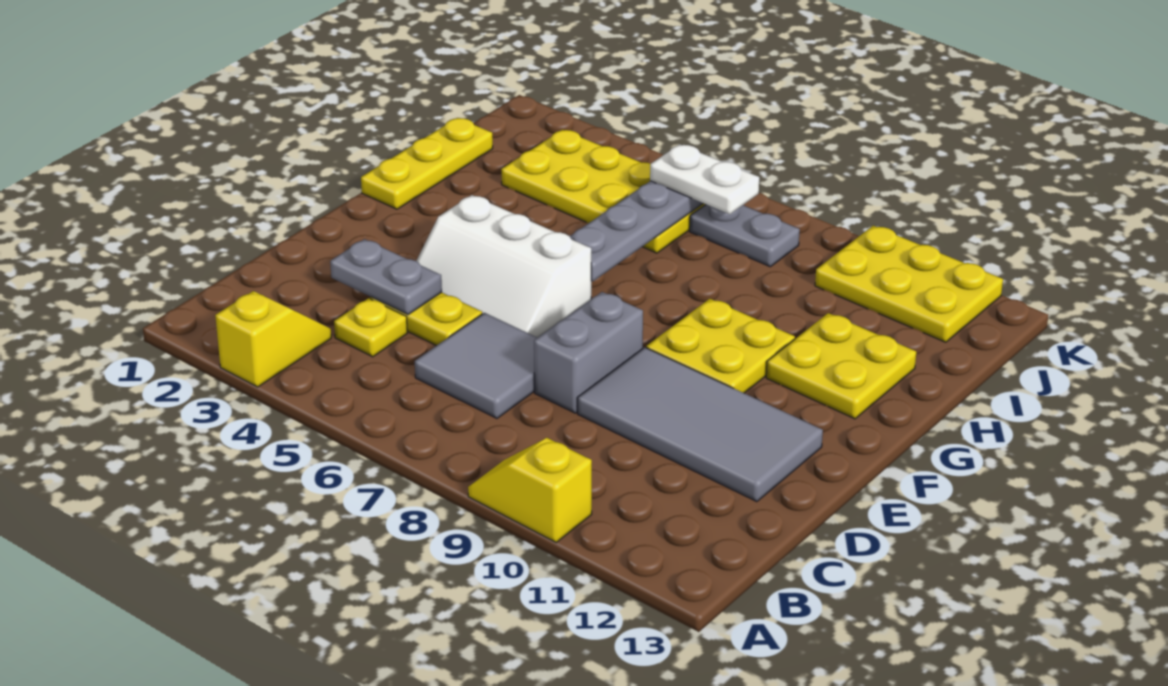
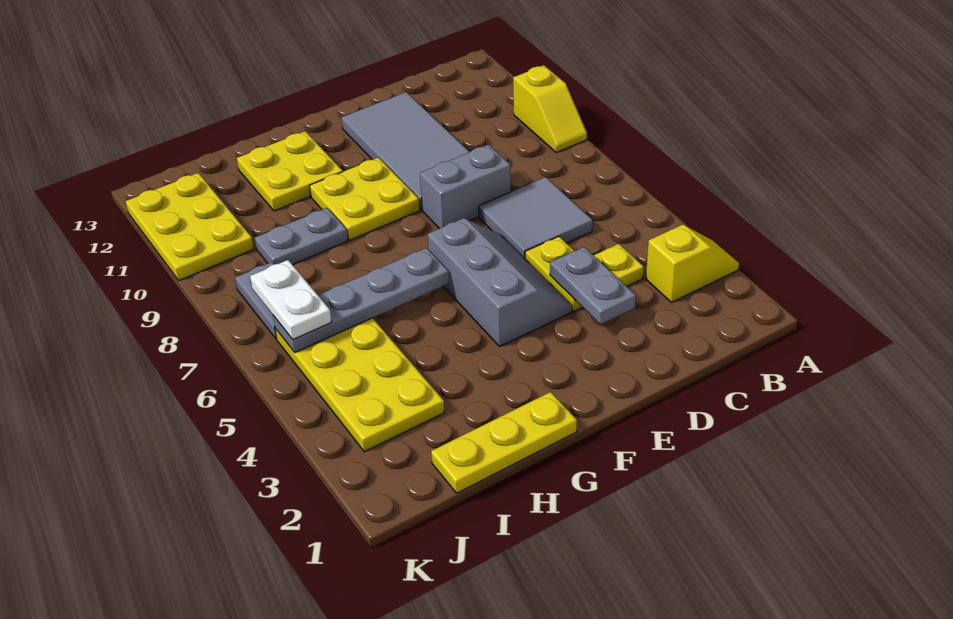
yellow slope A3:B3 level 1 top A -> yellow slope A3:B3 level 1 top B
white slope E4:F6 level 1 top F -> grey slope E4:F6 level 1 top F
none -> grey plate H9:I9 level 1

